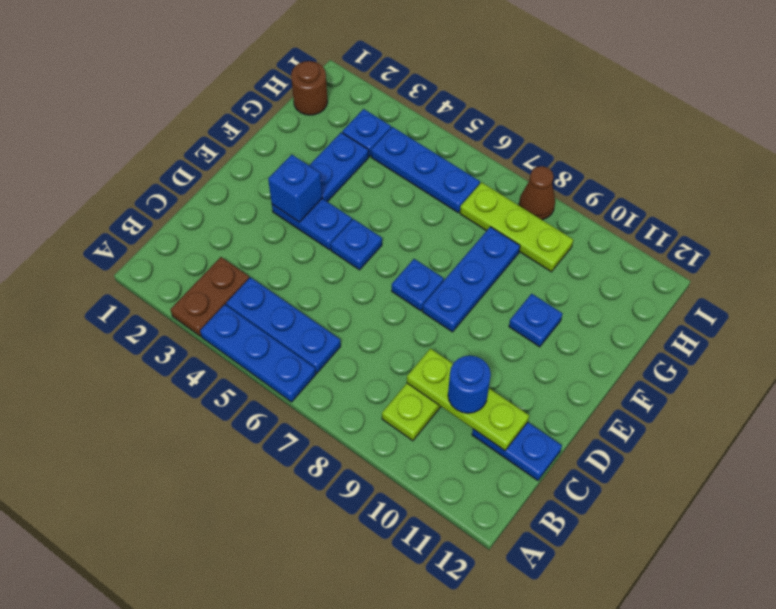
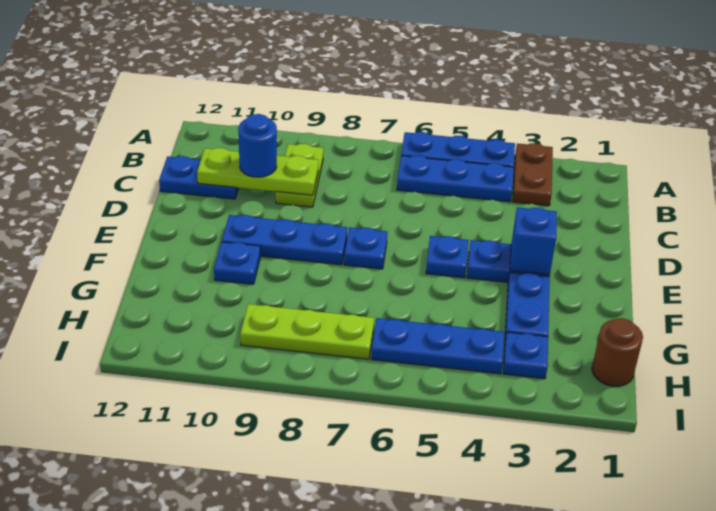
blue plate E8:G8 level 1 -> blue plate E8:E10 level 1
brown cone I8 level 1 -> none

